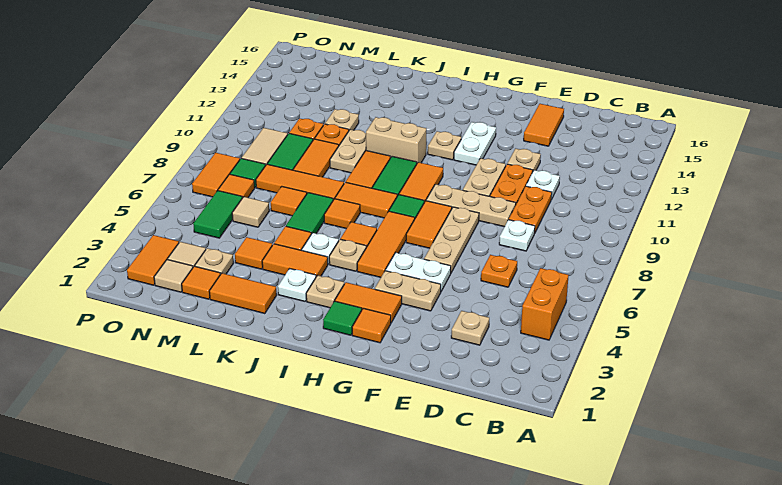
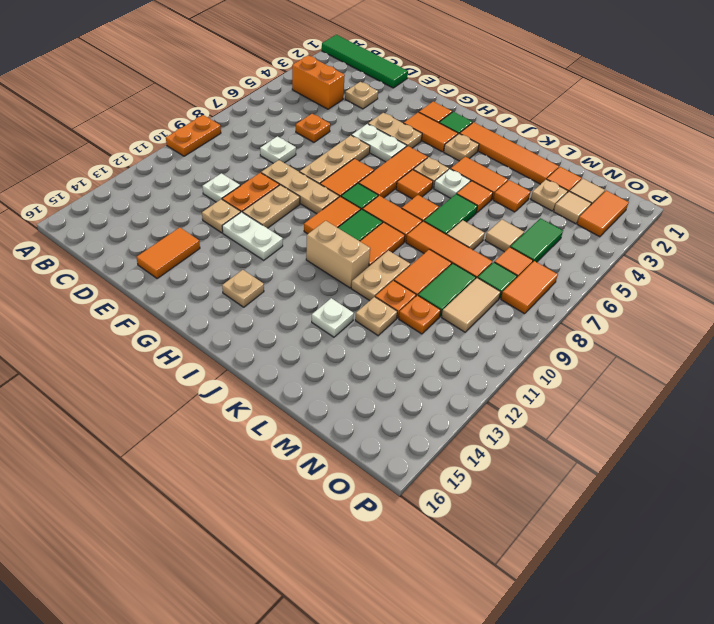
none -> green tile A1:D1 level 1
orange brick B4:B5 level 1 -> orange brick B4:C4 level 1
orange plate D9:D10 level 1 -> orange plate A9:A10 level 1
white plate G12:G13 level 1 -> white plate F12:G12 level 1
tan plate H12 level 1 -> tan plate H14 level 1
white plate J3 level 1 -> white plate K13 level 1
orange tile K2:L2 level 1 -> orange tile I2:L2 level 1
orange tile L7 level 1 -> tan tile L7 level 1

